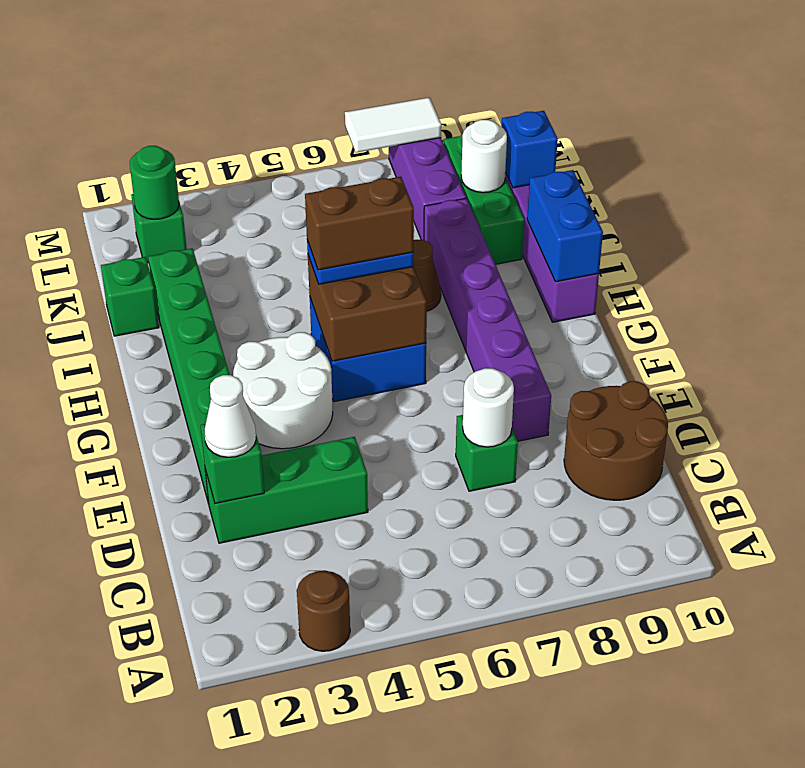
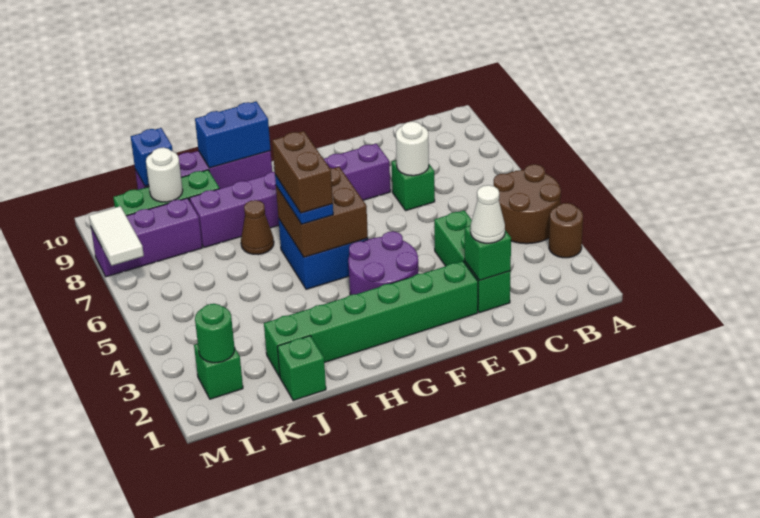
brown round brick C9:D10 level 1 -> brown round brick A4:B5 level 1
white round brick F3:G4 level 1 -> purple round brick F3:G4 level 1

